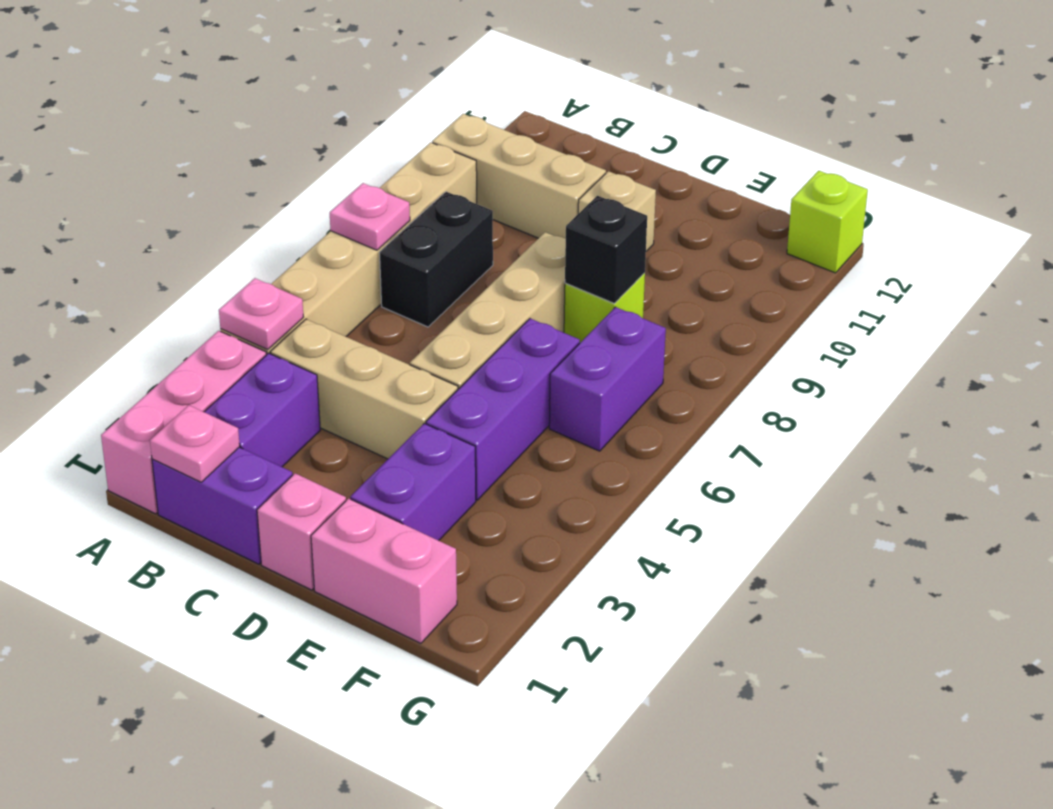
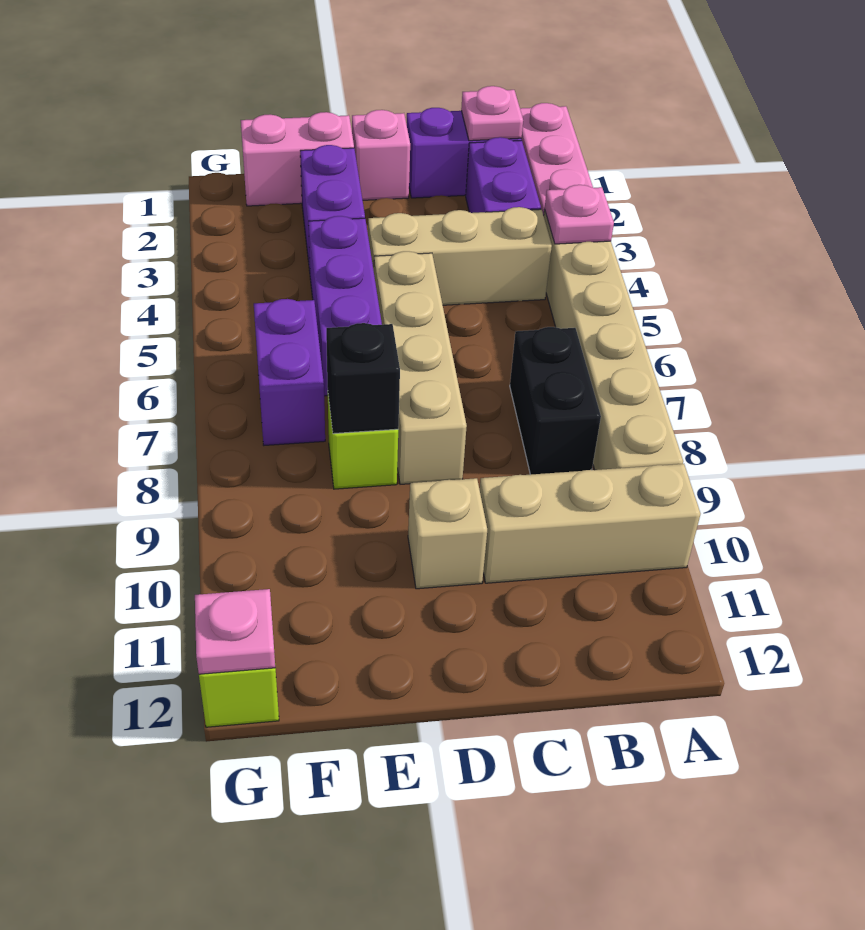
pink plate A7 level 2 -> pink plate G12 level 2

